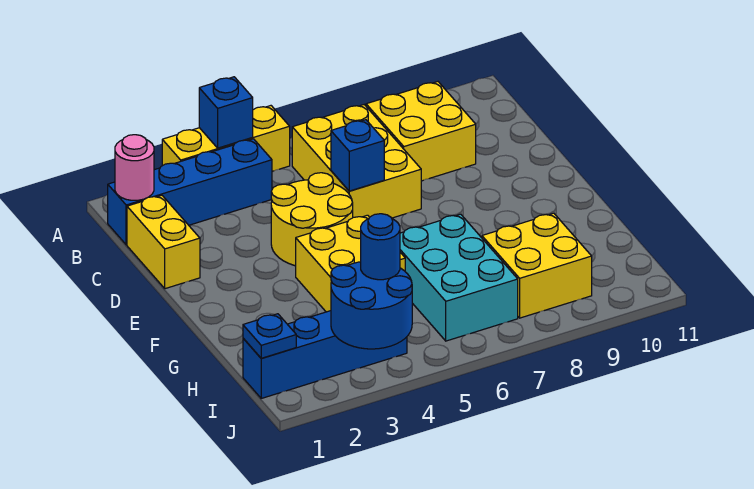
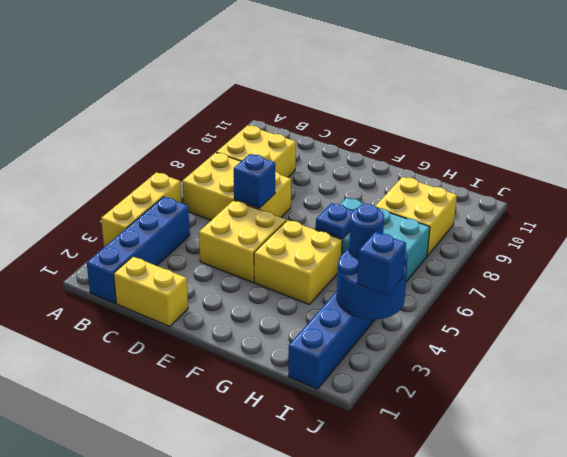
blue brick A4 level 2 -> blue brick J3 level 3
pink round brick B1 level 2 -> none
yellow round brick D4:E5 level 1 -> yellow brick D4:E5 level 1
blue plate I1 level 2 -> blue plate G6 level 2

